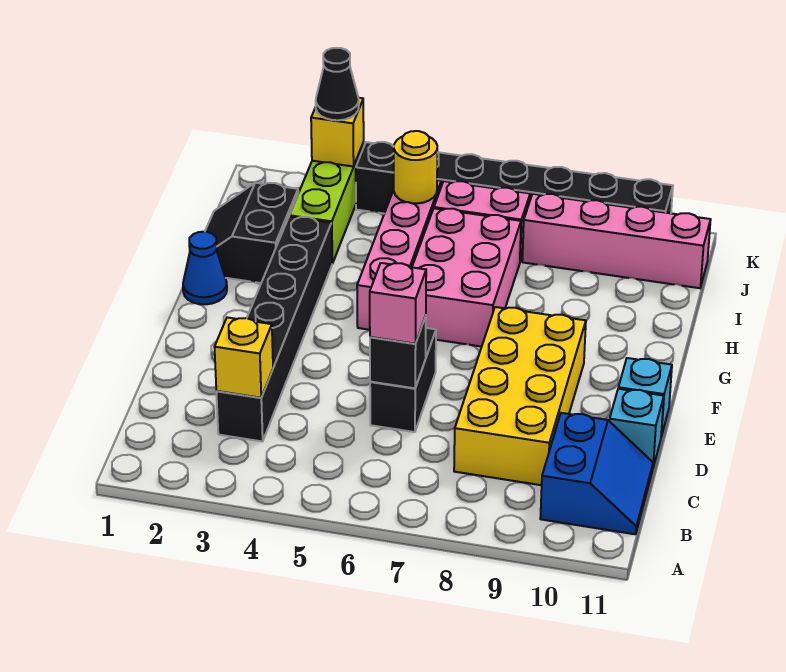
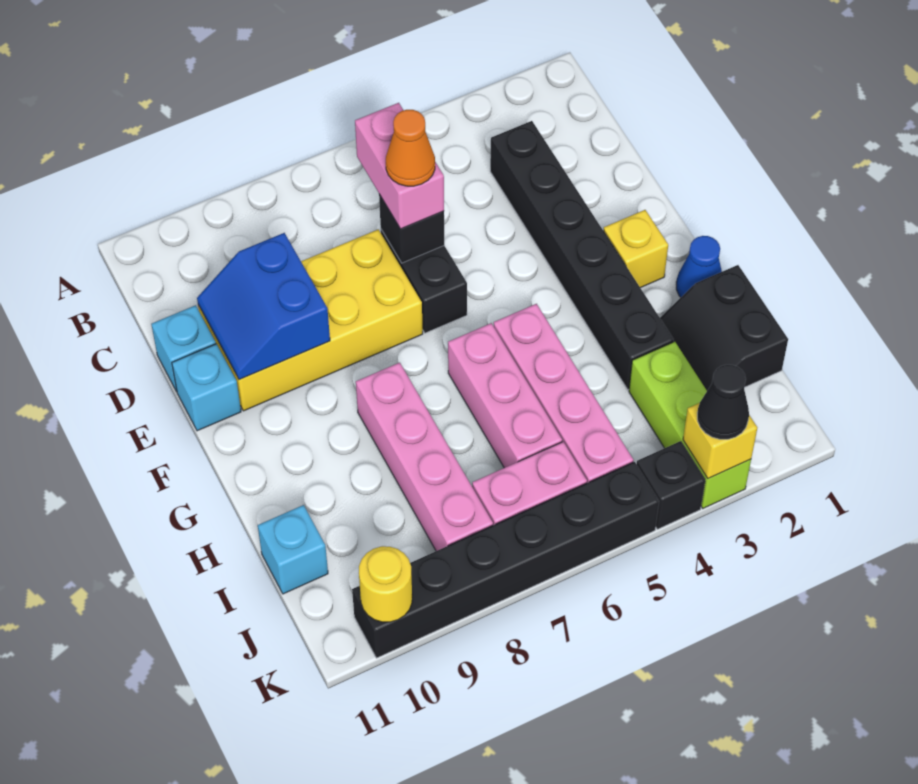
blue slope B10:C11 level 1 top 10 -> blue slope D9:E10 level 2 top 9
yellow brick C3 level 2 -> yellow brick F2 level 1
yellow brick C8:F9 level 1 -> yellow brick D7:E10 level 1
pink brick D6 level 3 -> pink brick C6:D6 level 3
none -> orange cone D6 level 4
pink brick G6:I7 level 1 -> pink brick G6:I6 level 1
black slope H1:I2 level 1 top 2 -> black slope H1:I2 level 1 top 1
none -> cyan brick I11 level 1
yellow round brick J5 level 2 -> yellow round brick K10 level 2
pink brick J8:J11 level 1 -> pink brick G8:J8 level 1

